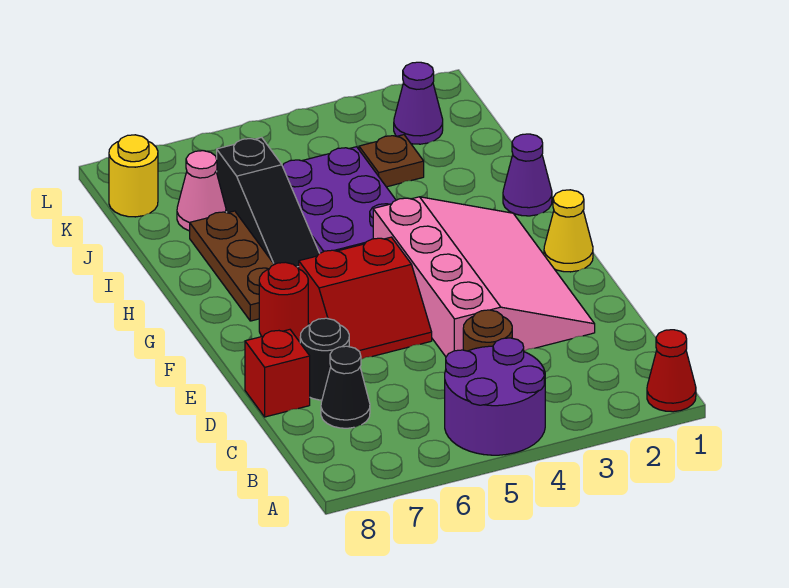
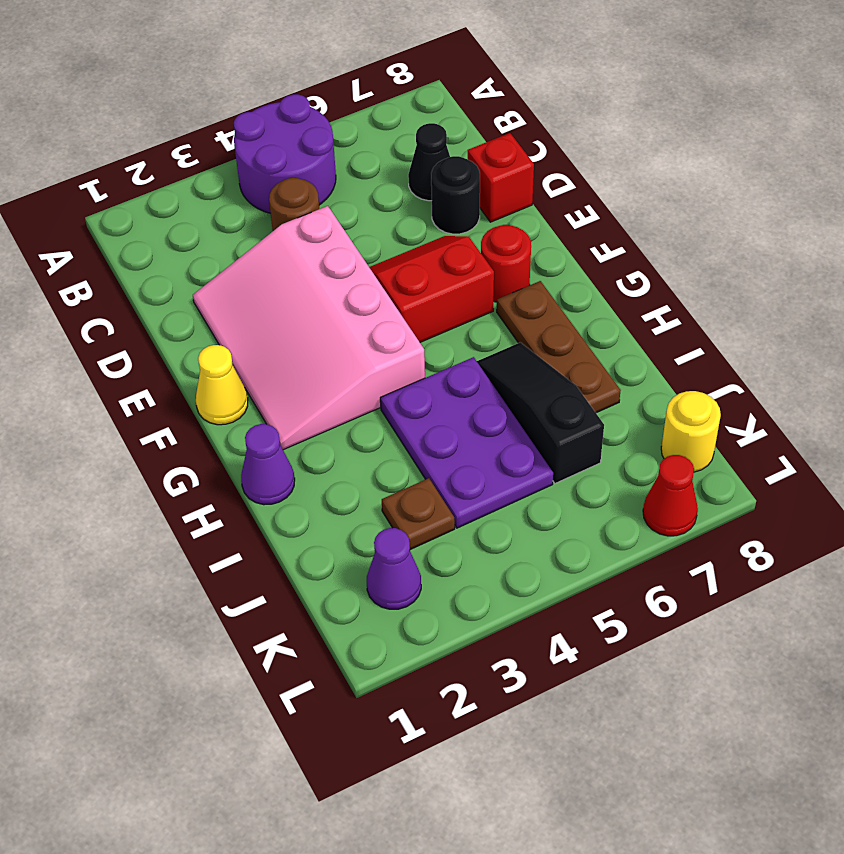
red cone A1 level 1 -> red cone L7 level 1
pink cone J7 level 1 -> none

